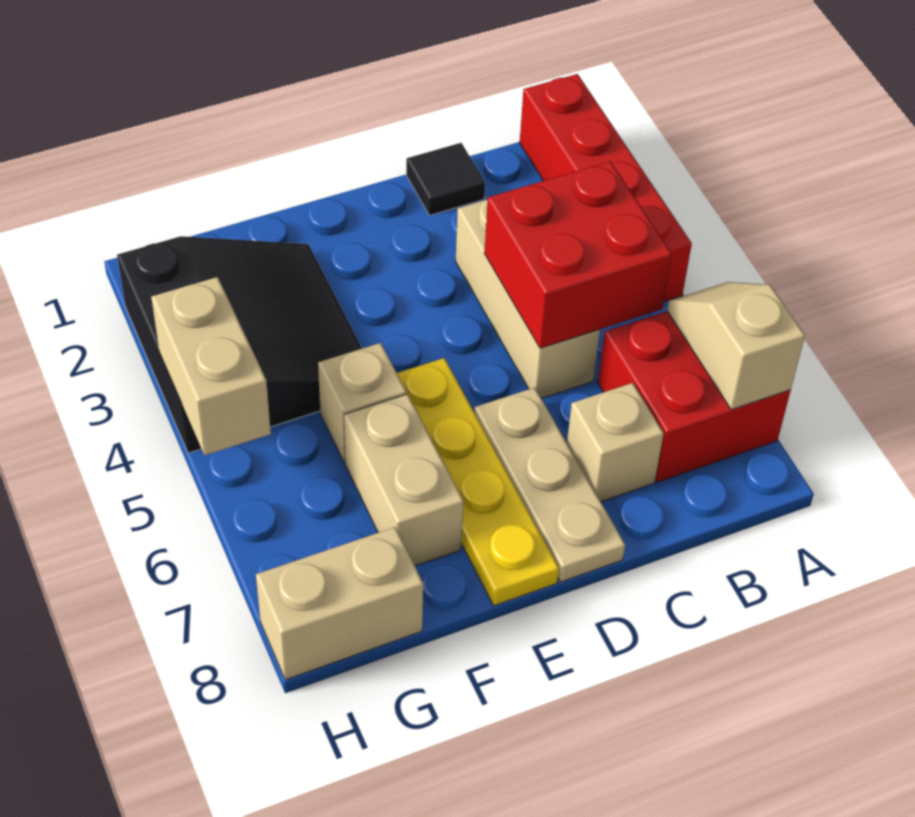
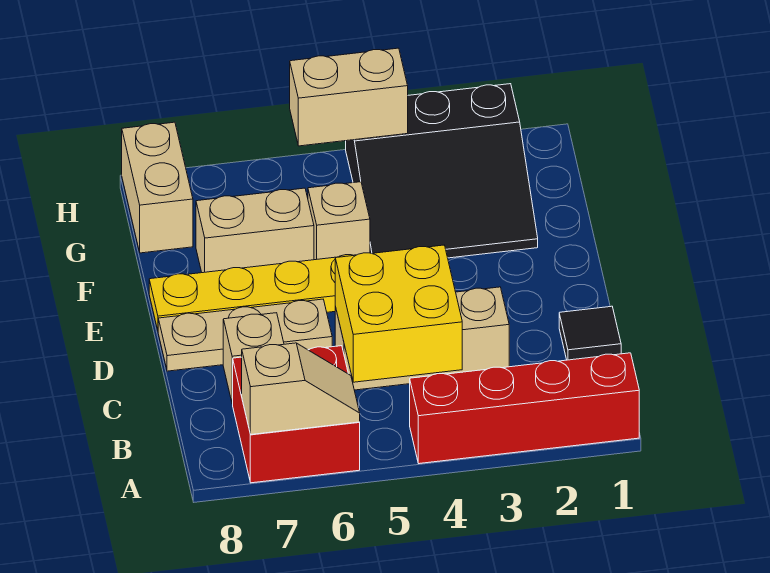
red brick B4:C5 level 2 -> yellow brick B4:C5 level 2

